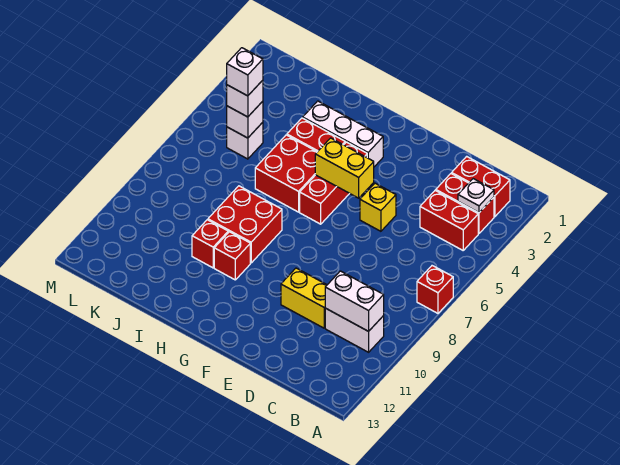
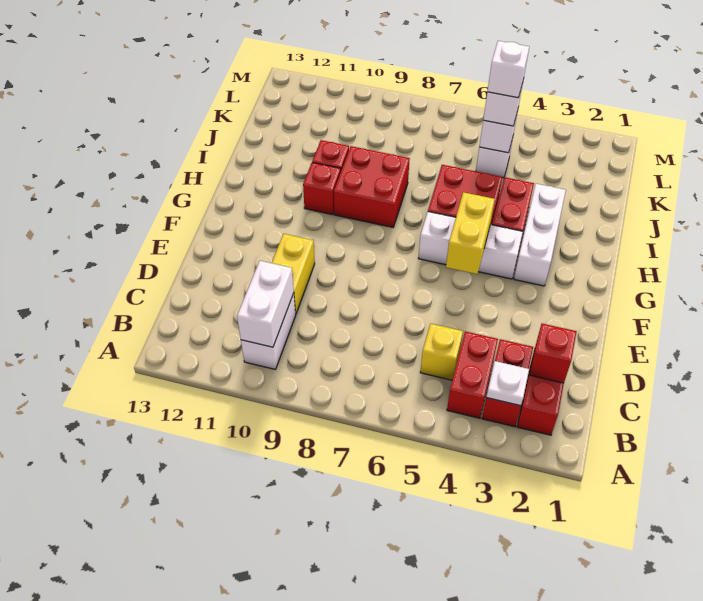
red brick A7 level 1 -> red brick C2 level 2
yellow brick E5 level 1 -> yellow brick C5 level 1
red brick G4:G6 level 1 -> white brick G4:G6 level 1

